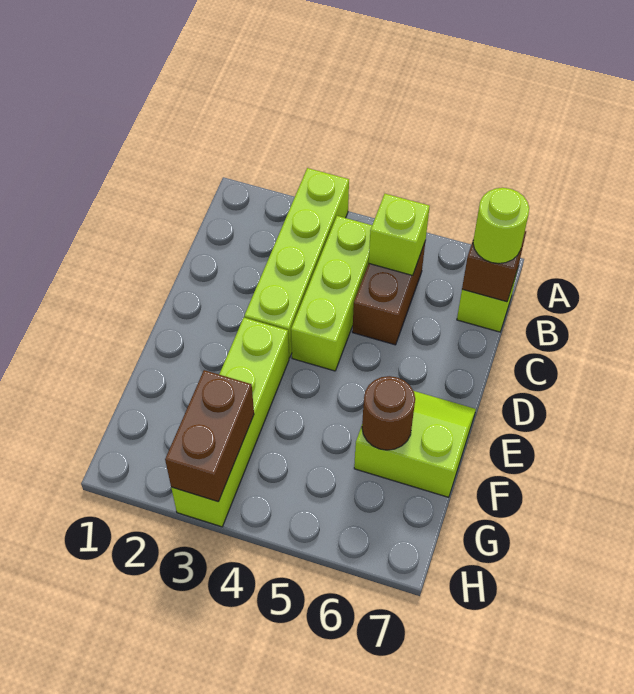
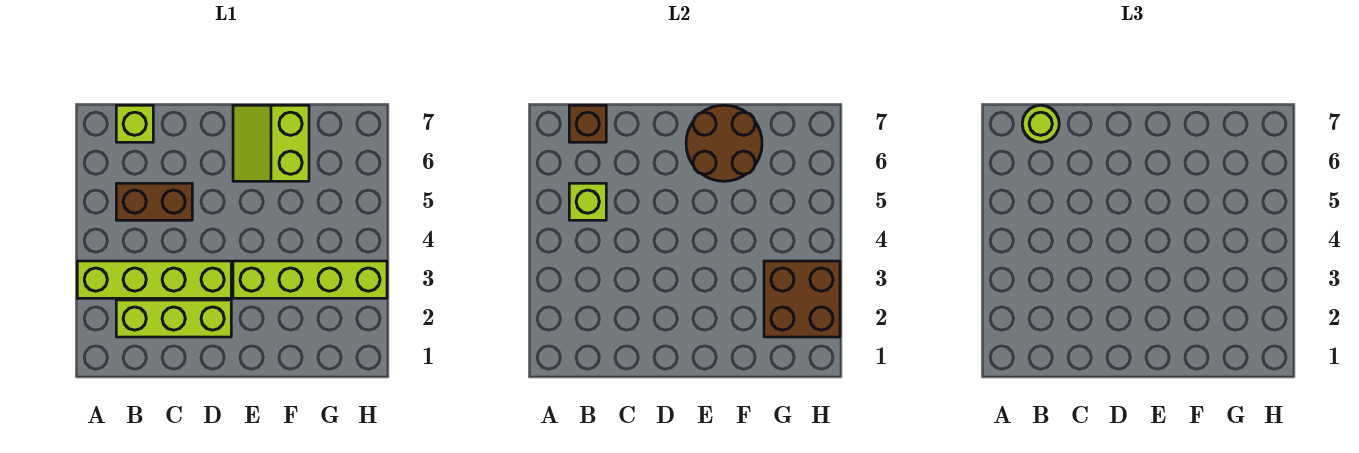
lime brick B4:D4 level 1 -> lime brick B2:D2 level 1
brown round brick F6 level 2 -> brown round brick E6:F7 level 2
brown brick G3:H3 level 2 -> brown brick G2:H3 level 2

